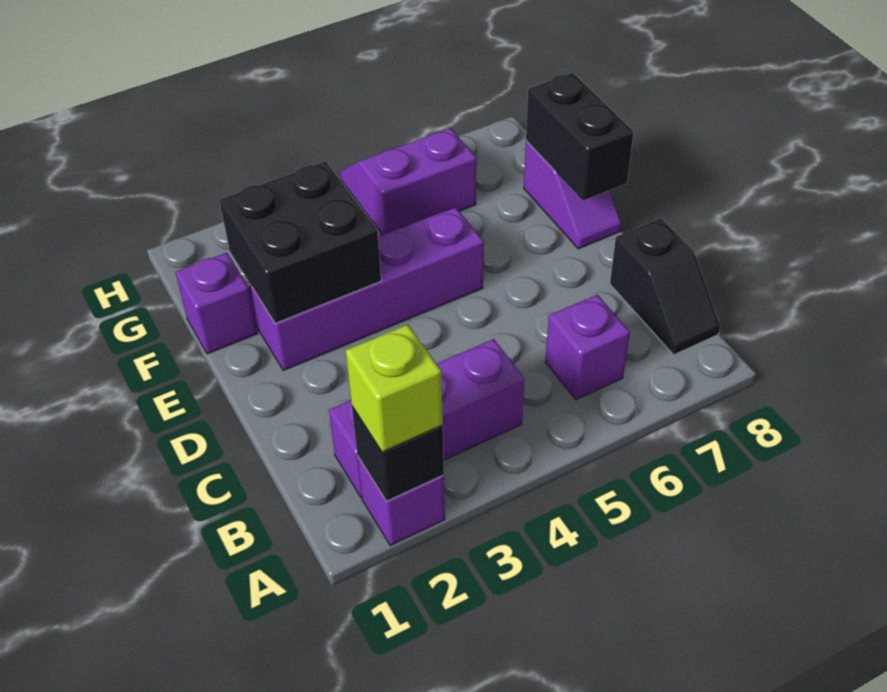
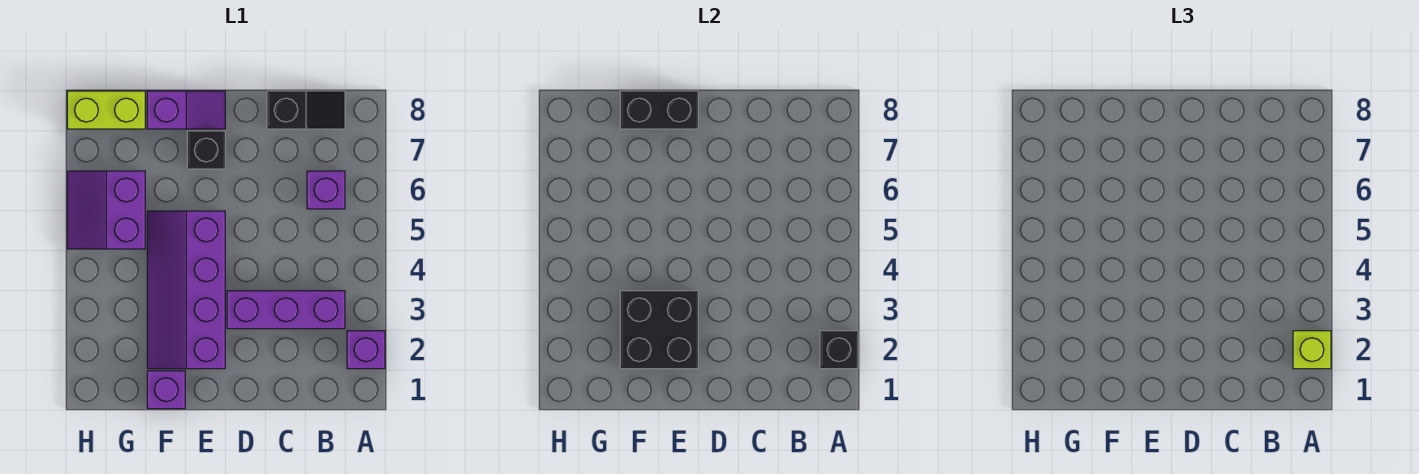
purple brick B2:B4 level 1 -> purple brick B3:D3 level 1
none -> black brick E7 level 1
none -> lime brick G8:H8 level 1

